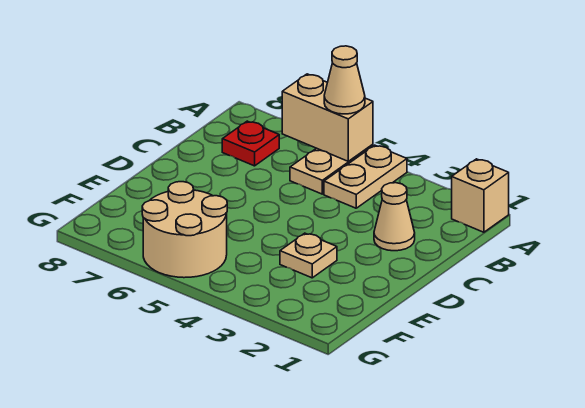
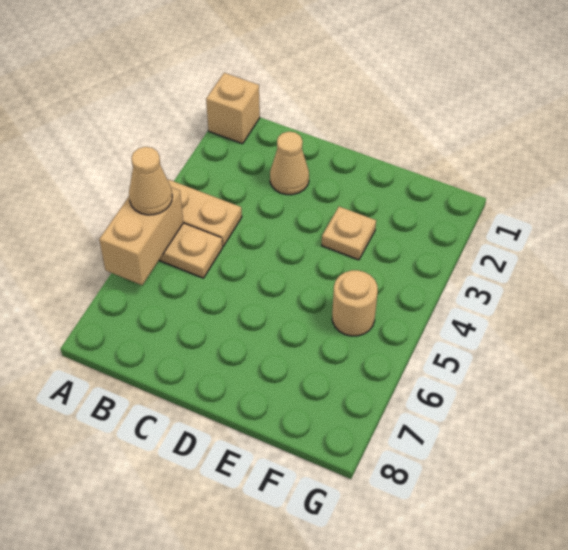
red plate B7 level 1 -> none
tan round brick F5:G6 level 1 -> tan round brick F5 level 1

